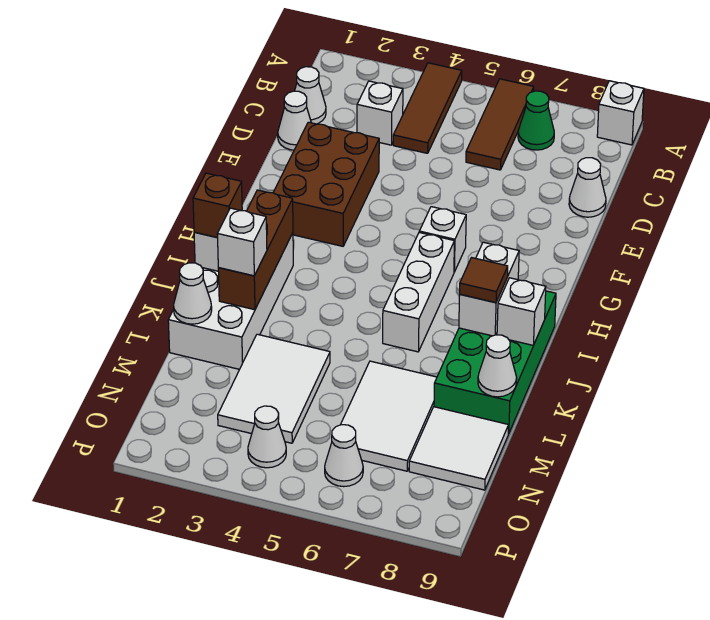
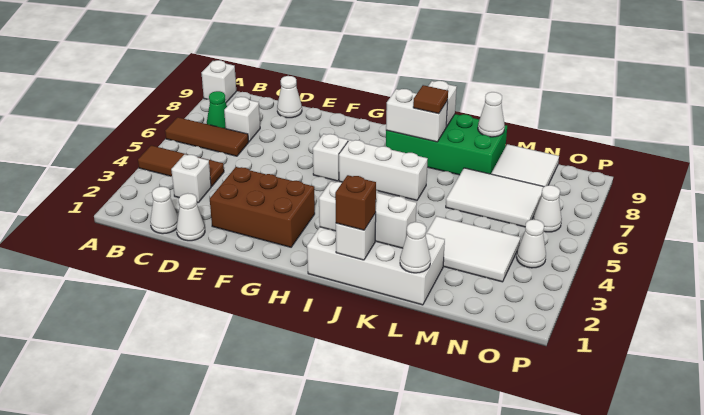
brown brick I2:K2 level 2 -> white brick I2:K2 level 2
white brick K2 level 3 -> white brick C7 level 1

